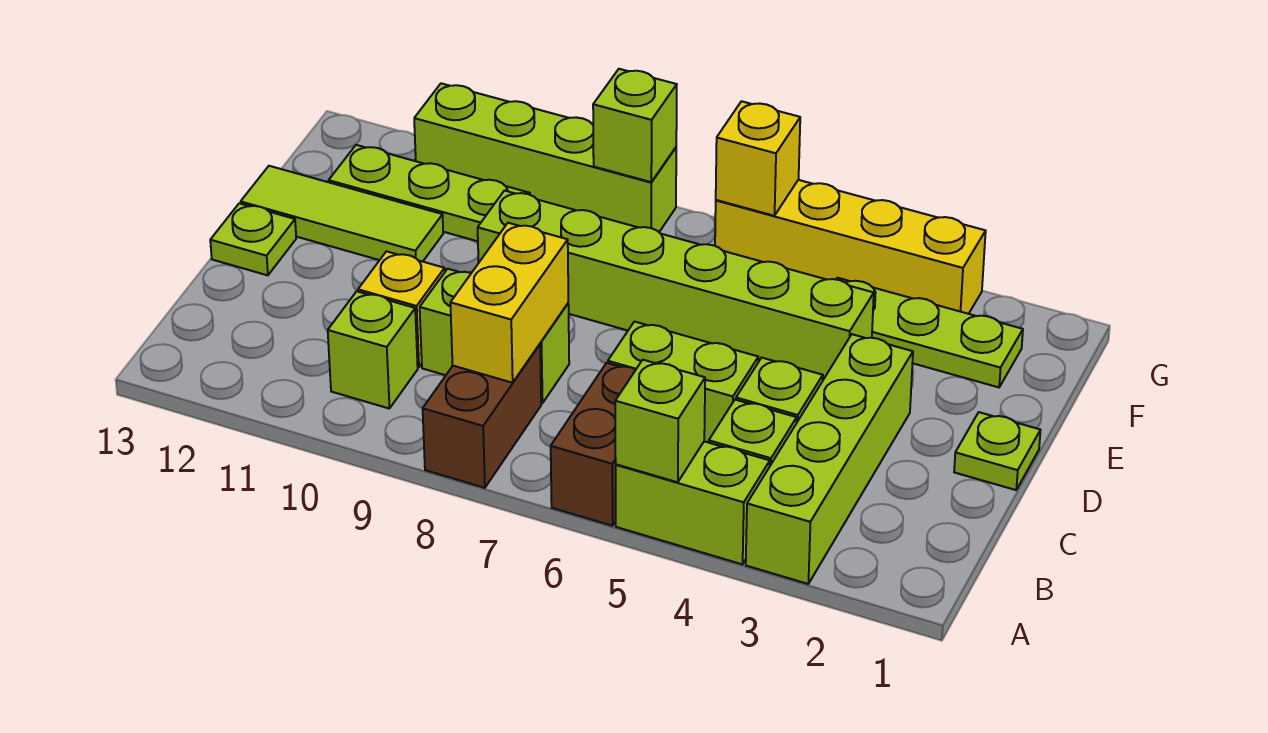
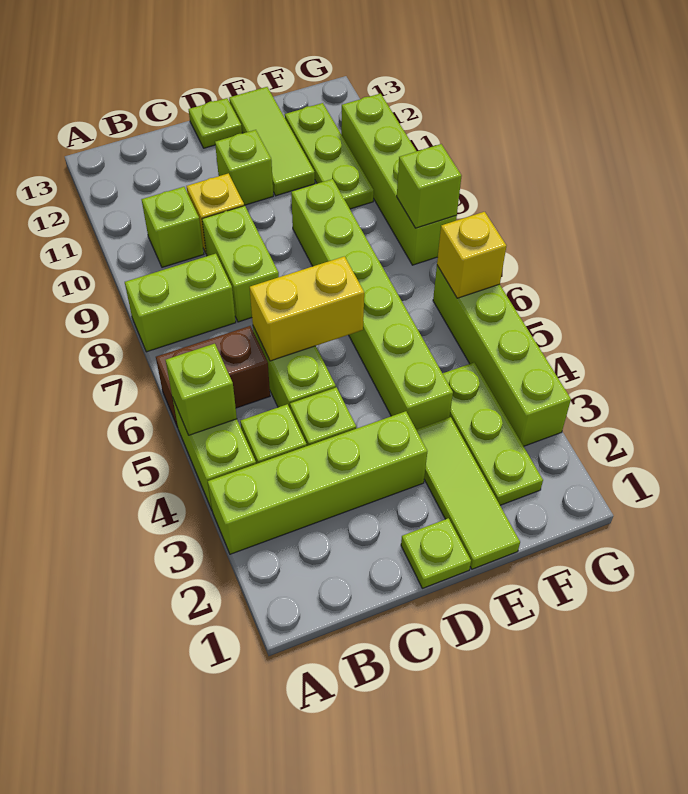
brown brick A8:B8 level 1 -> lime brick A8:B8 level 1
yellow brick B8:C8 level 2 -> yellow brick C6:D6 level 2
none -> lime brick D11 level 1
none -> lime tile E1:E3 level 1
yellow brick G3:G6 level 1 -> lime brick G3:G6 level 1

